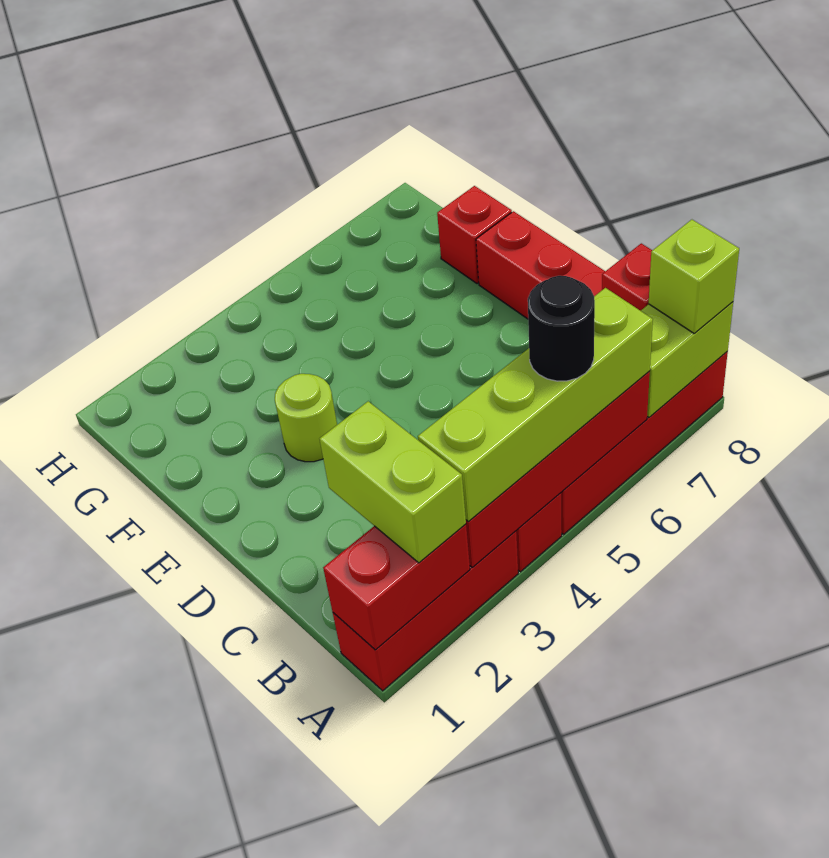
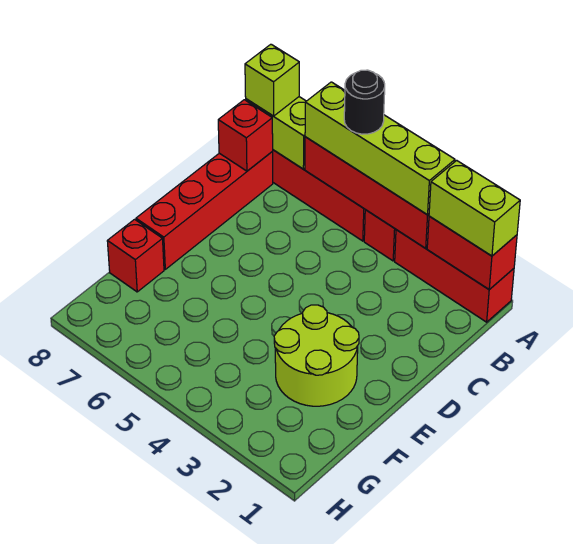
lime brick A2:B2 level 3 -> lime brick A1:A2 level 3
lime round brick E3 level 1 -> lime round brick E2:F3 level 1

